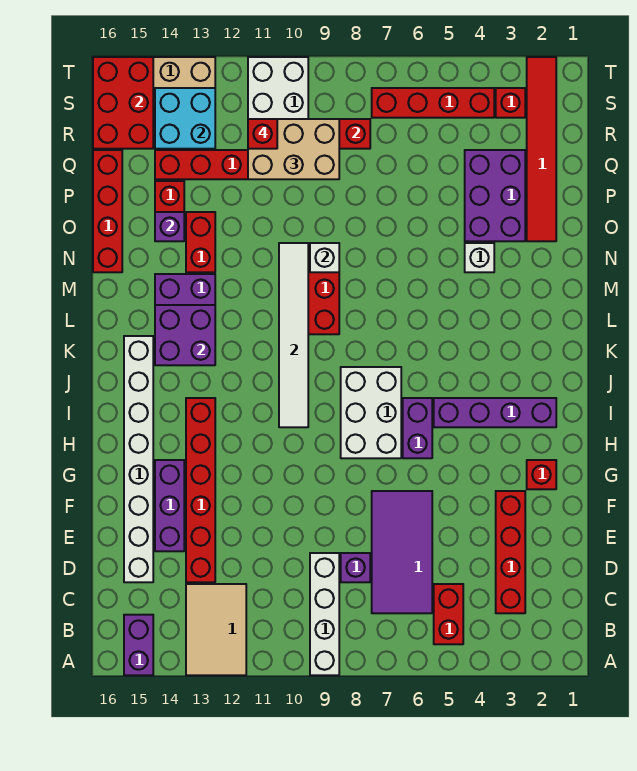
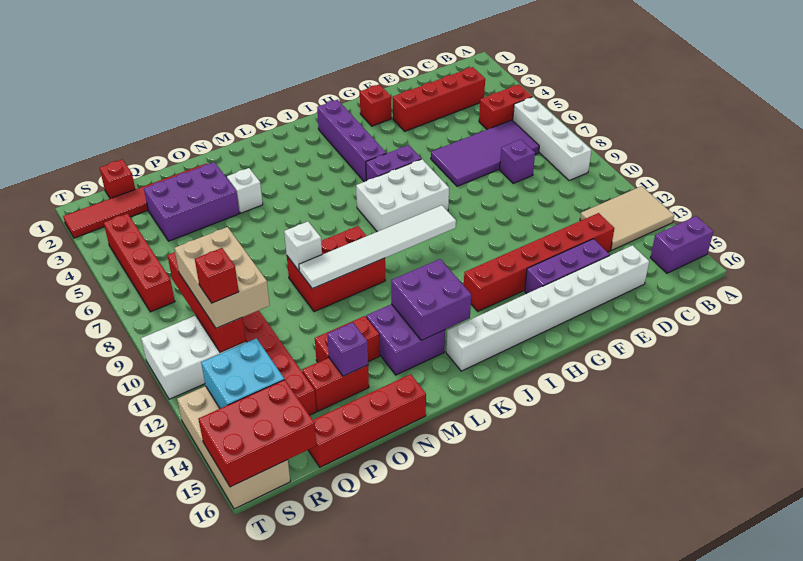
white brick A9:D9 level 1 -> white brick B6:B9 level 1
red brick S3 level 1 -> red brick R1 level 1

